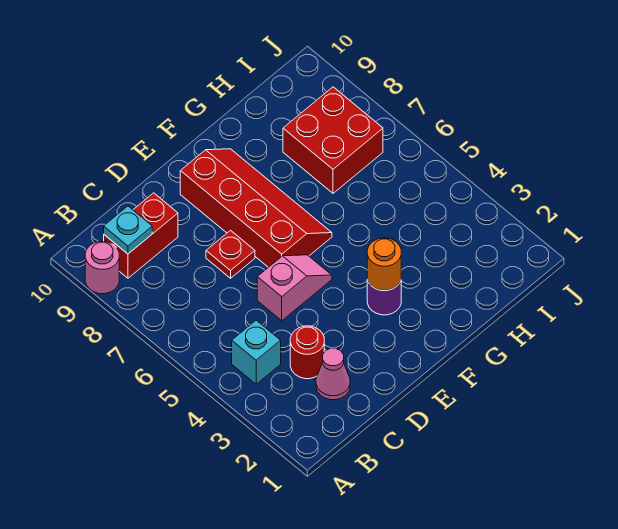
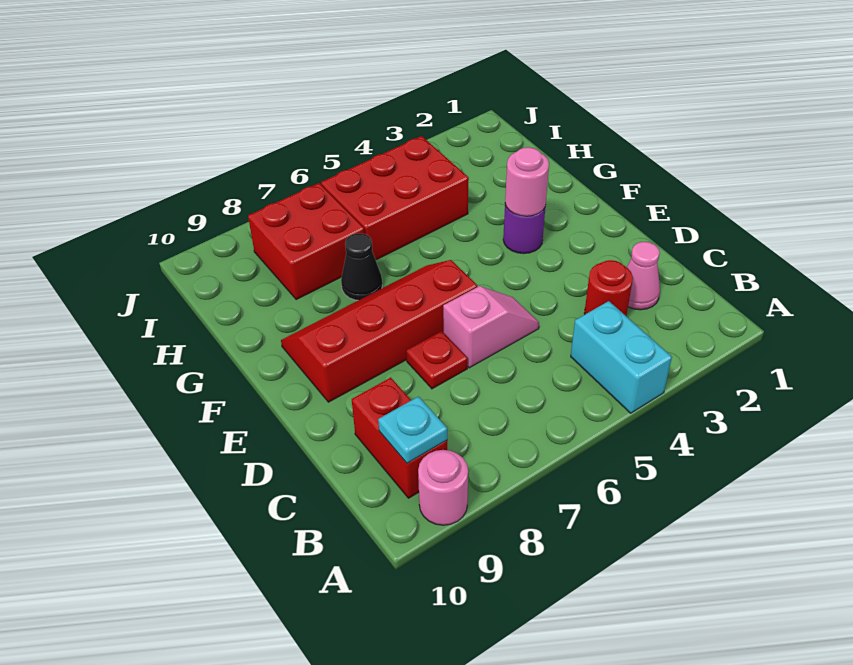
cyan brick B4 level 1 -> cyan brick A4:B4 level 1
pink slope D5:E5 level 1 top D -> pink slope D5:D6 level 1 top 6
orange round brick F3 level 2 -> pink round brick F3 level 2
none -> black cone G7 level 1
none -> red brick H4:I6 level 1

